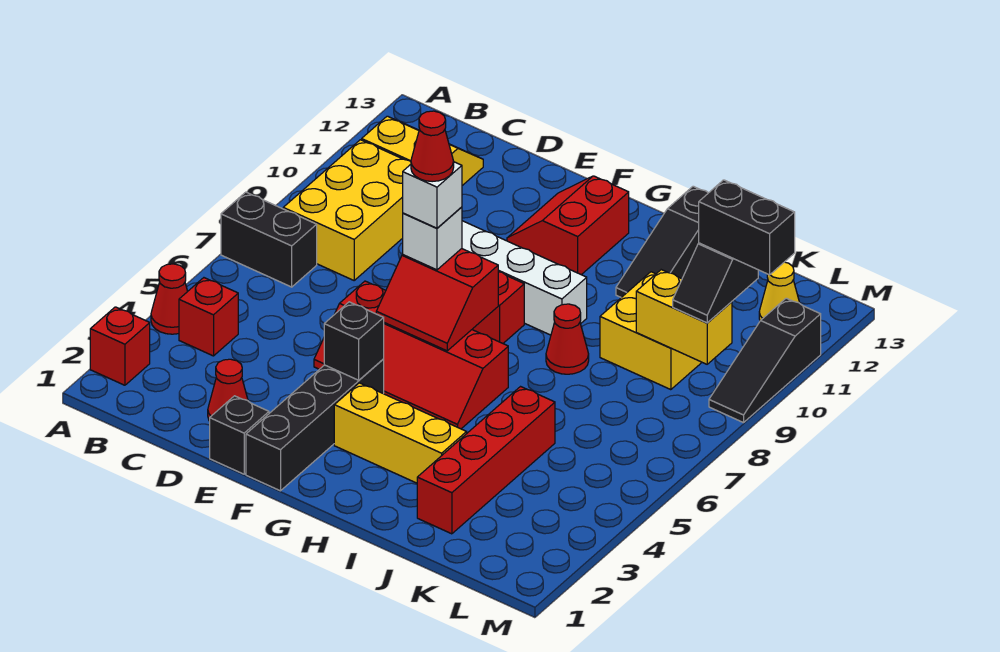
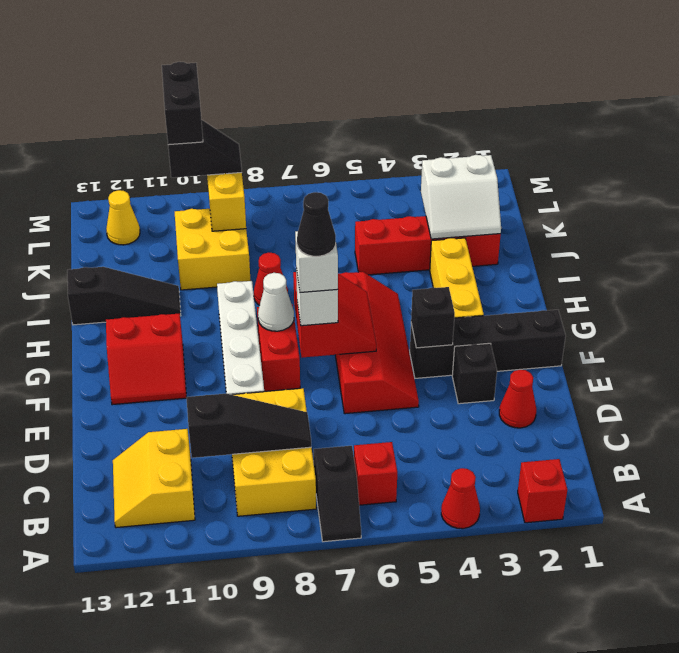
black brick A7:B7 level 1 -> black slope A7:B7 level 1 top B
red brick B4 level 1 -> red brick B6 level 1
yellow brick B8:C10 level 1 -> yellow brick B8:D9 level 1
black brick E1 level 1 -> black brick E3 level 1
red cone F7 level 5 -> black cone F7 level 5
none -> white cone G8 level 2
none -> white slope J2:K3 level 2 top K
black slope M9:M11 level 1 top 11 -> black slope C8:C10 level 2 top 10

